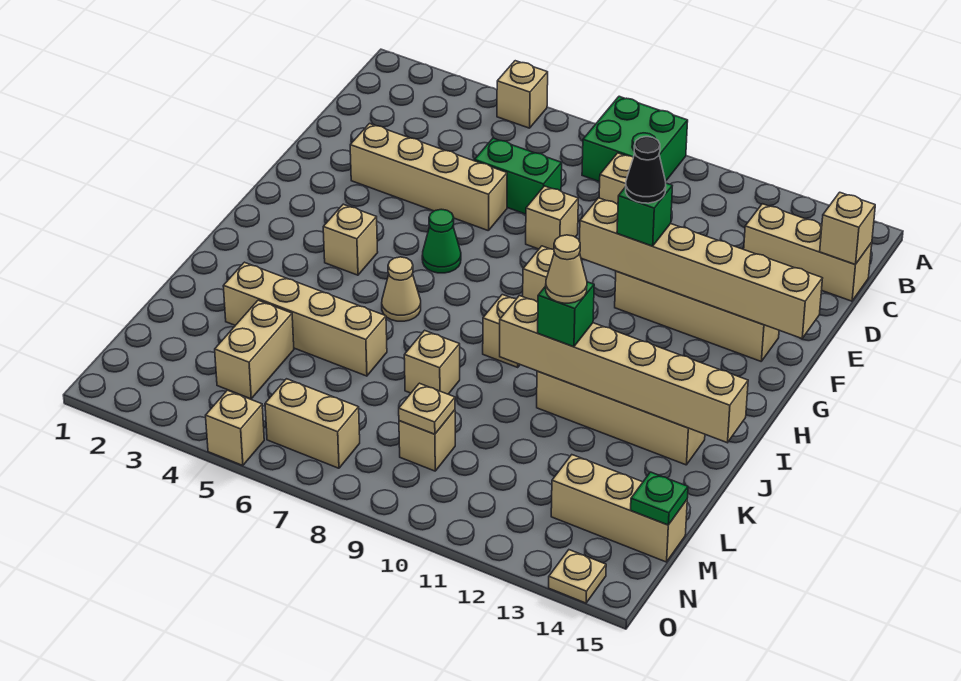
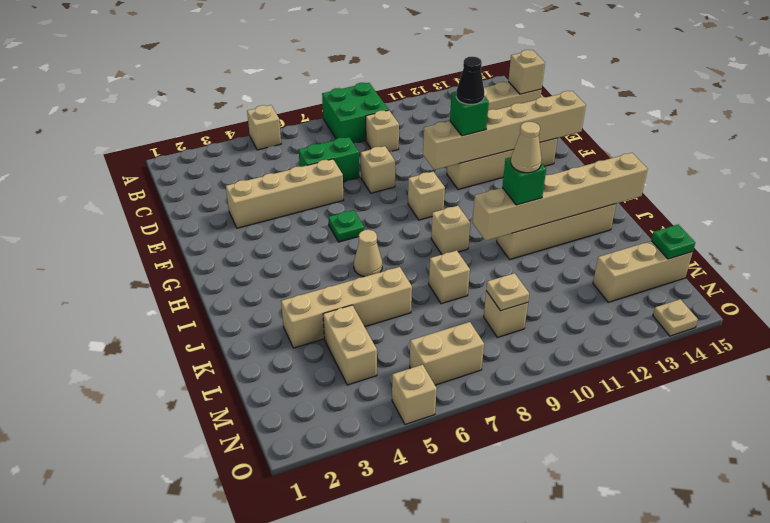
green cone G6 level 1 -> green plate G6 level 1
tan brick H4 level 1 -> none

